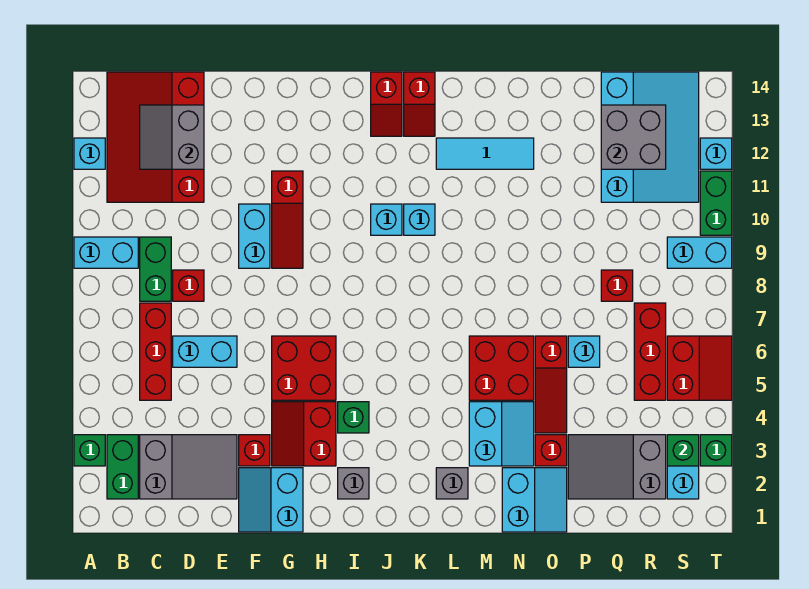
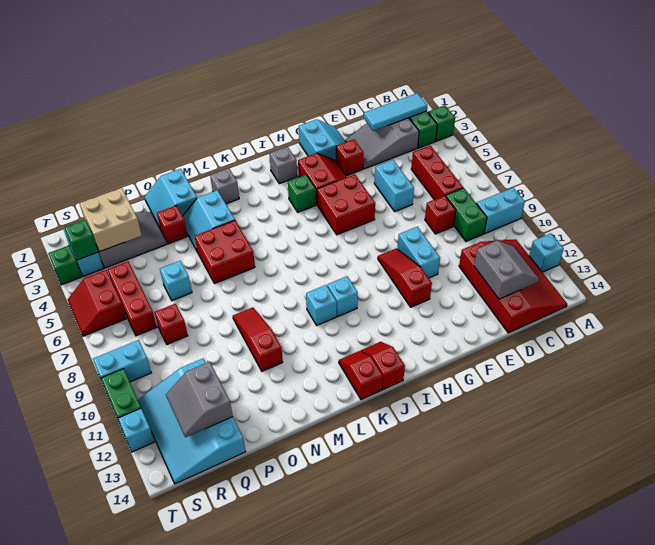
cyan brick D6:E6 level 1 -> cyan brick E5:E6 level 1
cyan tile L12:N12 level 1 -> cyan tile B2:D2 level 2
red slope O4:O6 level 1 top 6 -> red slope N9:N11 level 1 top 11
none -> tan brick Q2:R3 level 2
grey brick Q12:R13 level 2 -> grey slope Q12:R13 level 2 top Q

